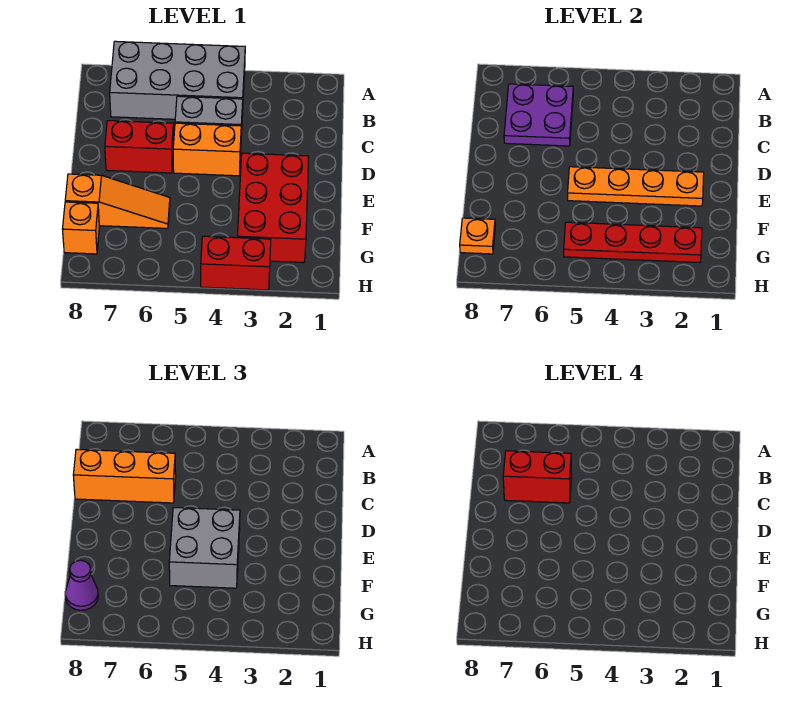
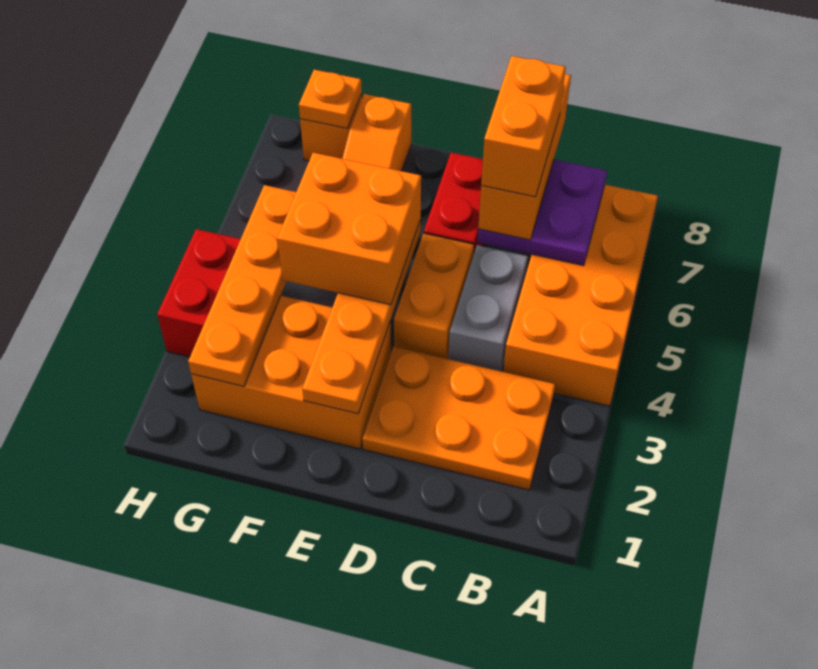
grey brick A4:B7 level 1 -> orange brick A4:B7 level 1
none -> orange plate B2:D3 level 1
red brick C6:C7 level 4 -> orange brick C6:C7 level 4
red brick E2:G3 level 1 -> orange brick E2:G3 level 1
grey brick E4:F5 level 3 -> orange brick E4:F5 level 3
red plate G2:G5 level 2 -> orange plate G2:G5 level 2
purple cone G8 level 3 -> none

